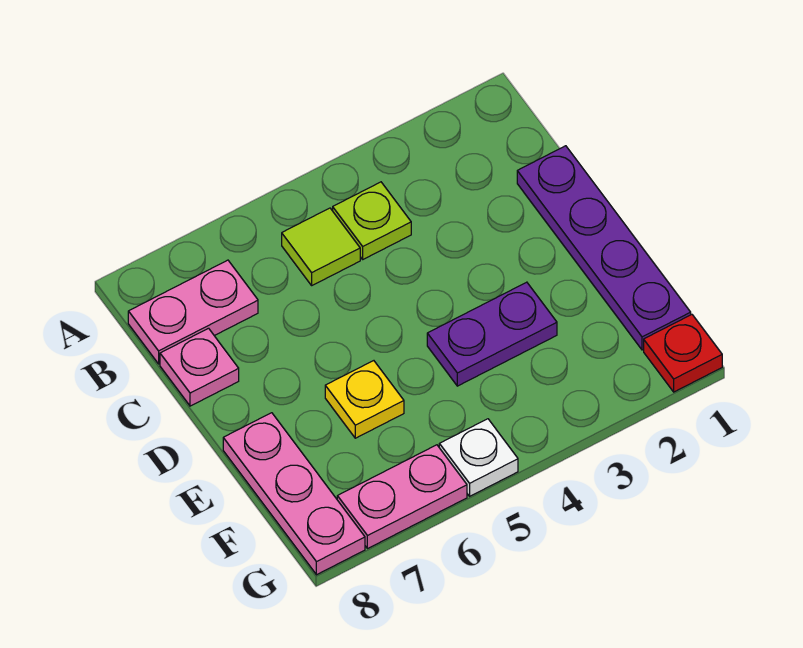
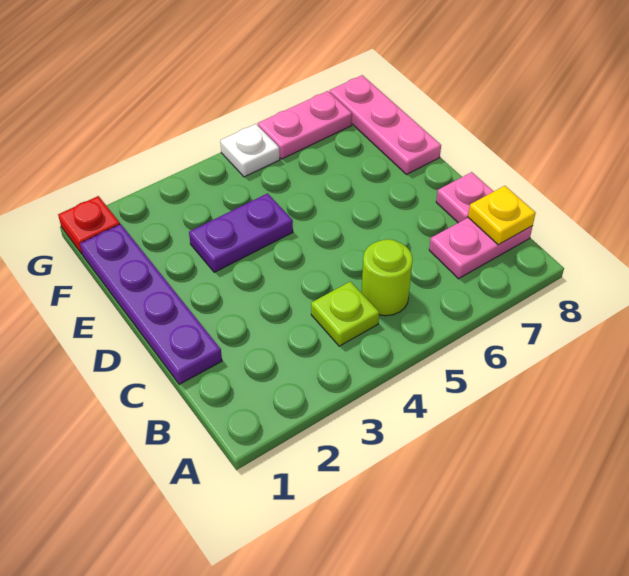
lime tile B5 level 1 -> lime round brick B5 level 1
yellow plate E6 level 1 -> yellow plate B8 level 2

